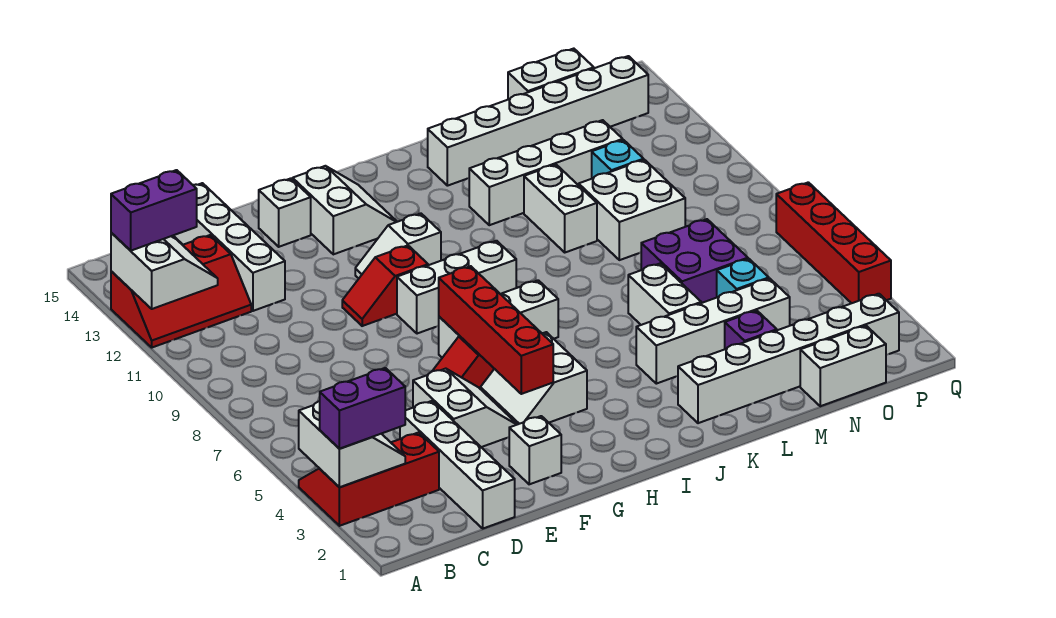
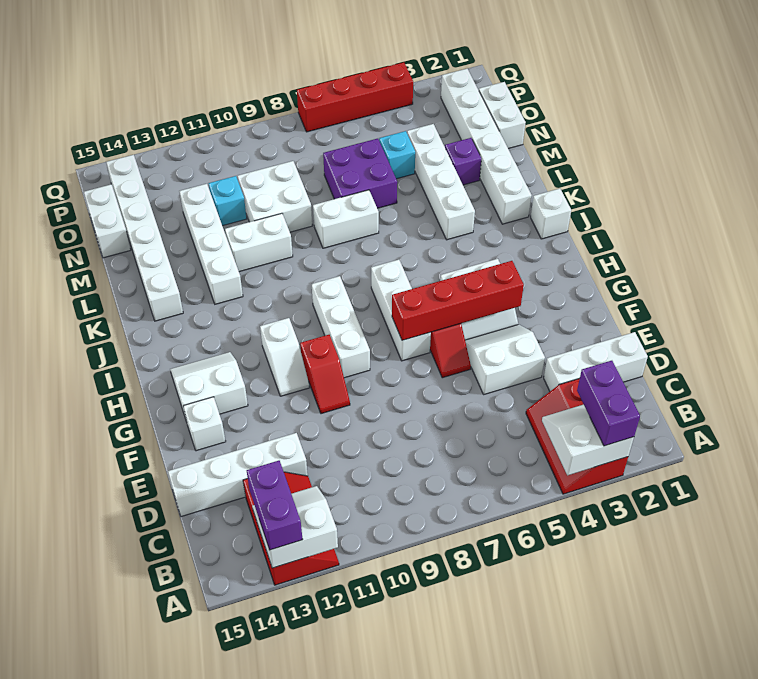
white brick D1:D4 level 1 -> white brick D1:D3 level 1
white brick F2 level 1 -> white brick J1 level 1
white brick L5:L6 level 1 -> white brick L7:L8 level 1

